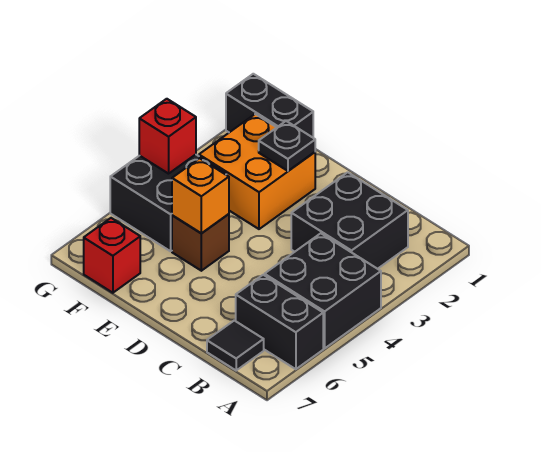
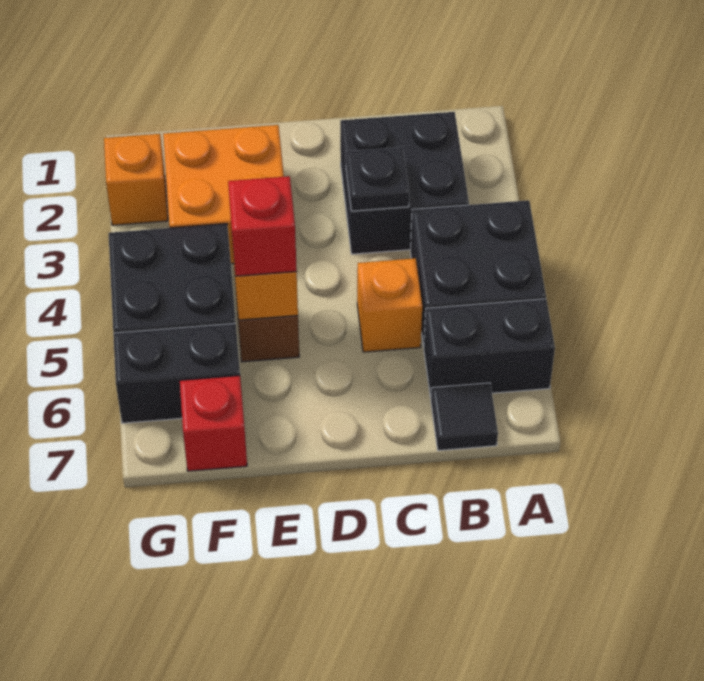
none -> orange brick C5 level 1
black plate E2 level 2 -> black plate C3 level 2
black brick F1:G1 level 1 -> black brick F6:G6 level 1
none -> orange brick G2 level 1
red brick G4 level 2 -> red brick E5 level 3

